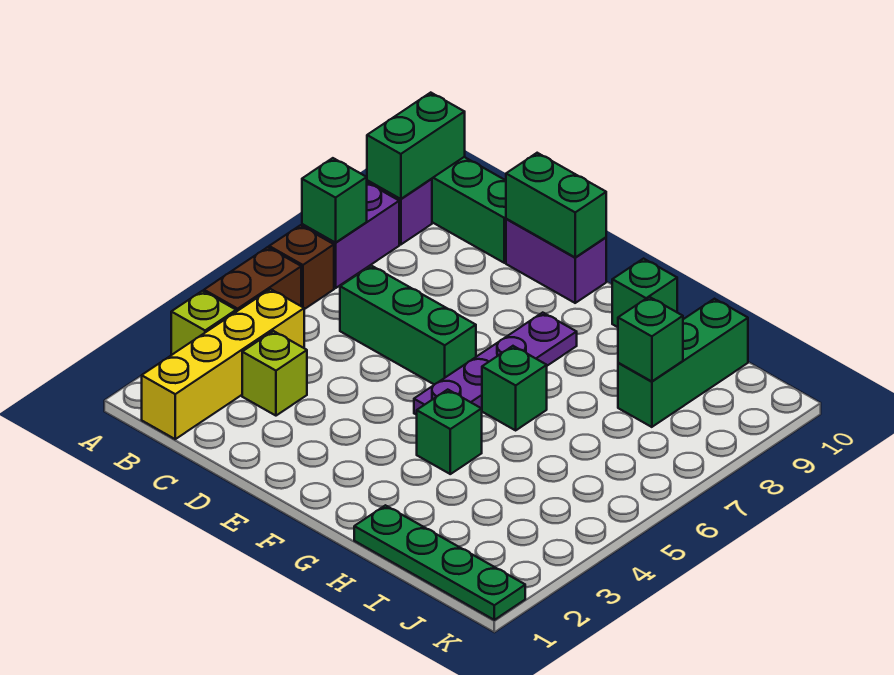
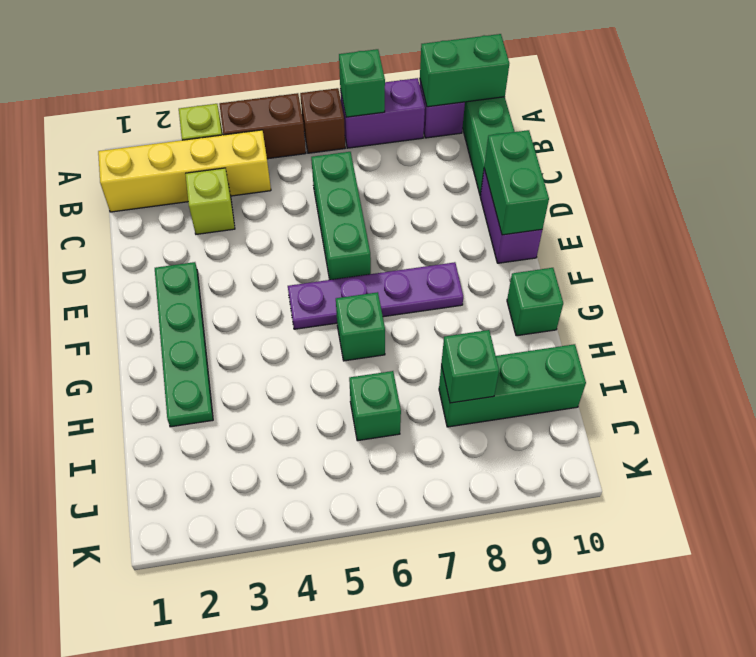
green brick G4 level 1 -> green brick I6 level 1
green plate H1:K1 level 1 -> green plate E2:H2 level 1

